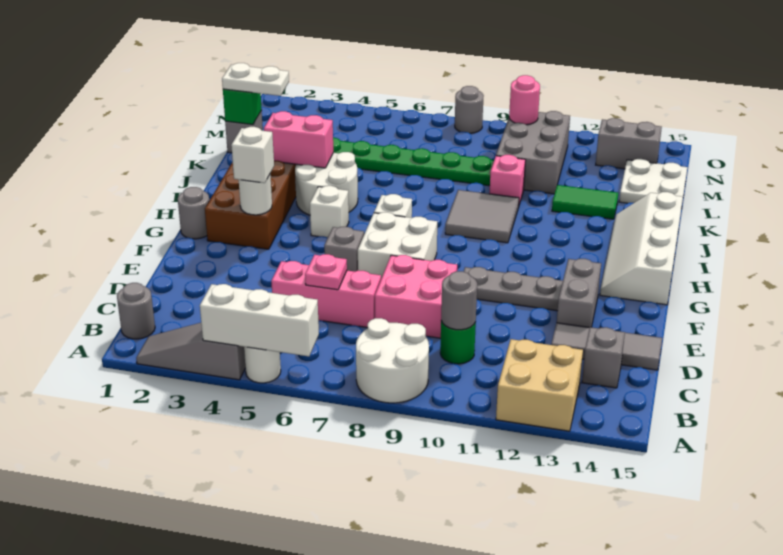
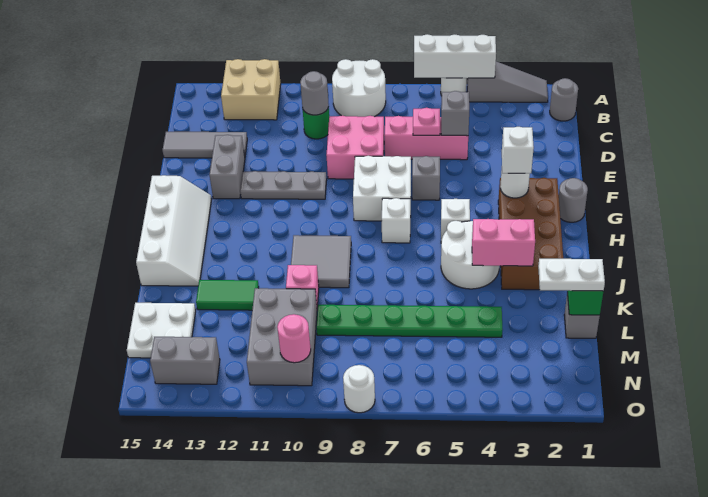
grey brick C14 level 1 -> grey brick D5 level 2
grey round brick O8 level 1 -> white round brick O8 level 1

